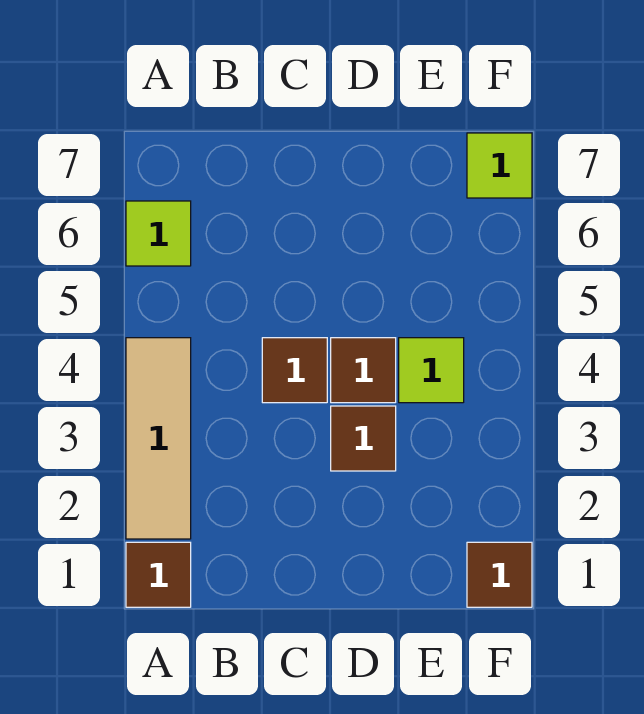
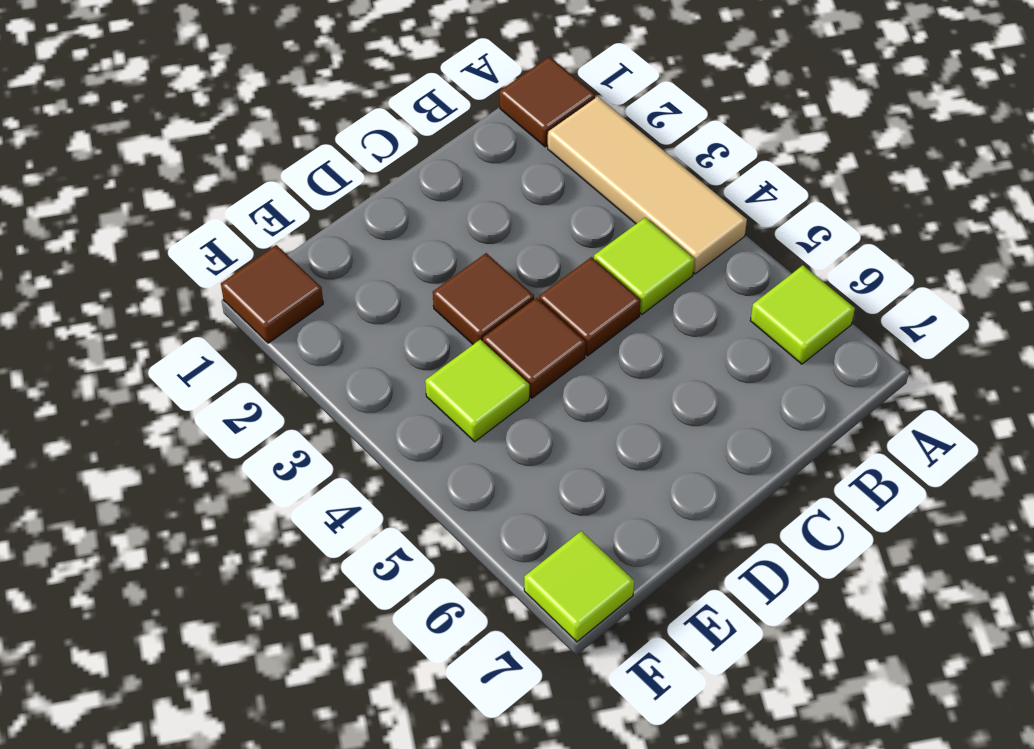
none -> lime tile B4 level 1

